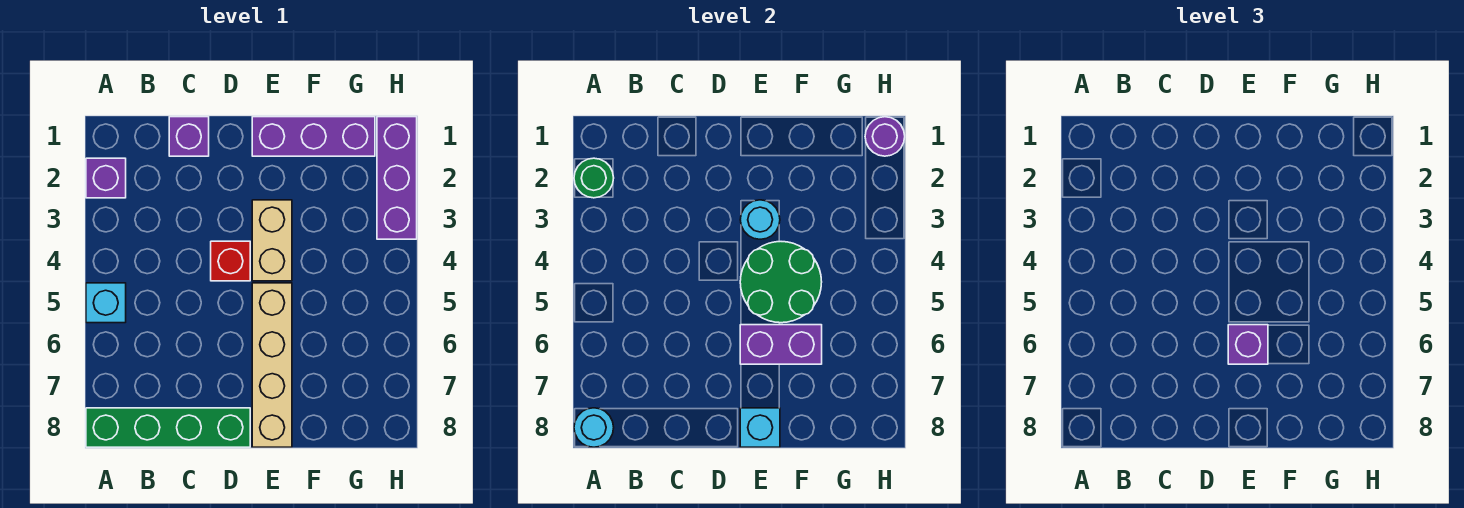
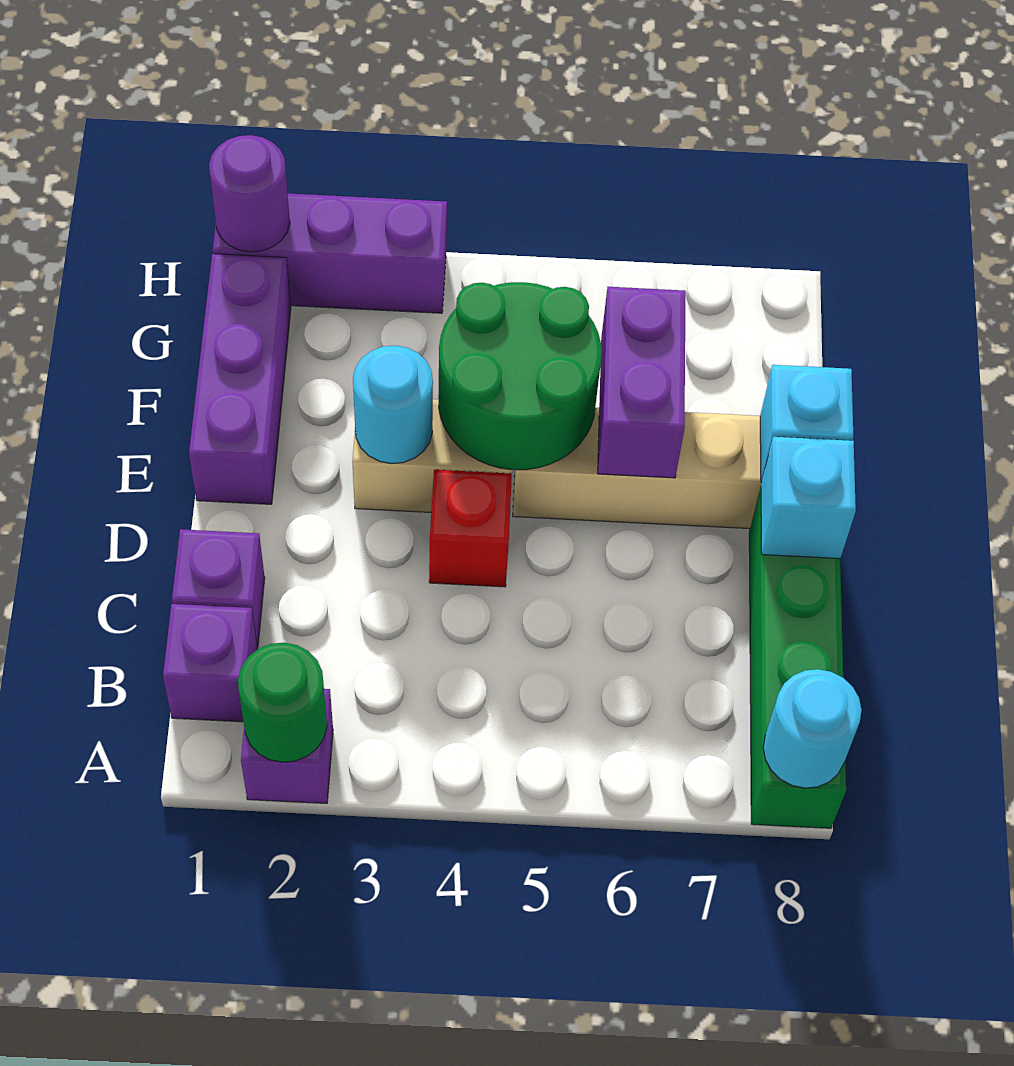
cyan brick A5 level 1 -> cyan brick D8 level 2
purple brick E6 level 3 -> purple brick B1 level 1

